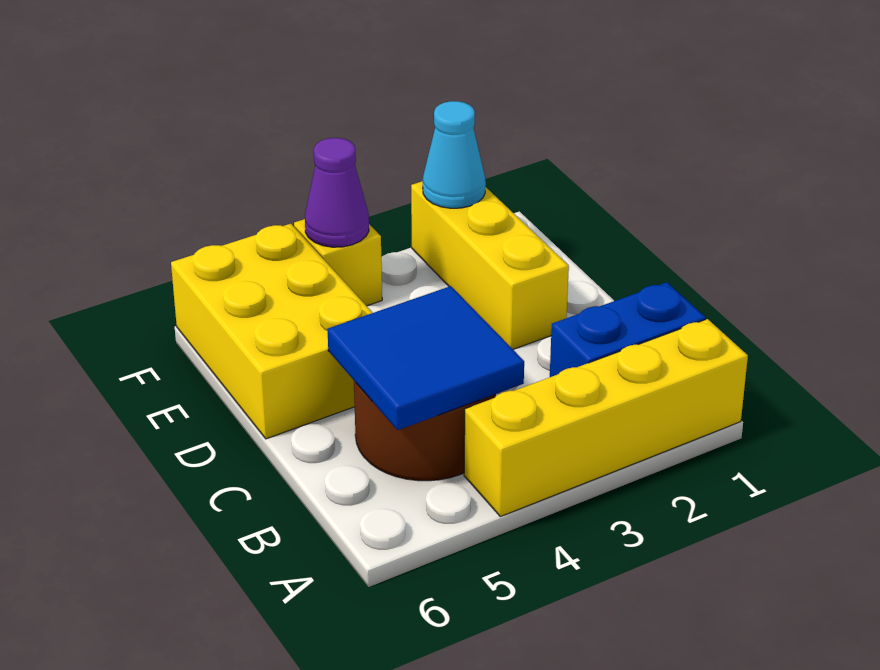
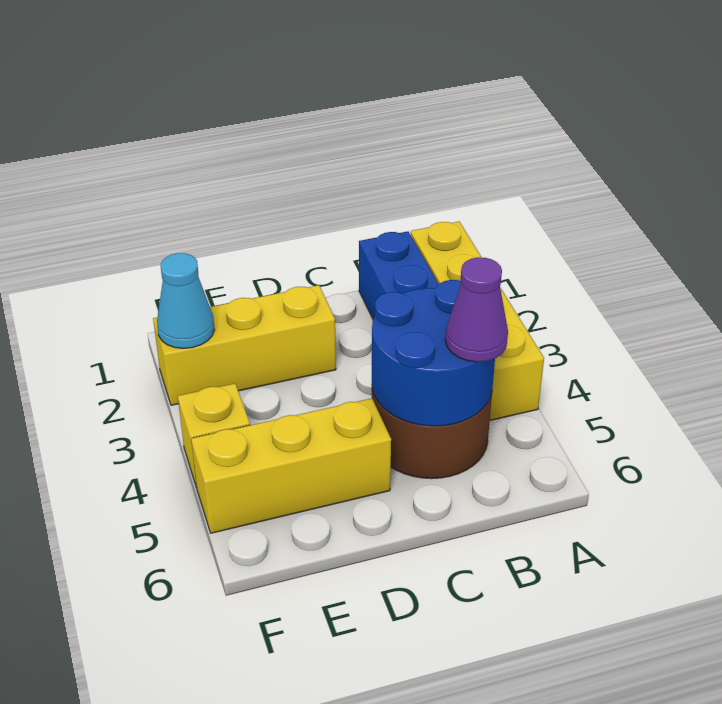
blue tile B4:C5 level 2 -> blue round brick B4:C5 level 2
yellow brick D5:F6 level 1 -> yellow brick D5:F5 level 1
purple cone F4 level 2 -> purple cone B5 level 3

